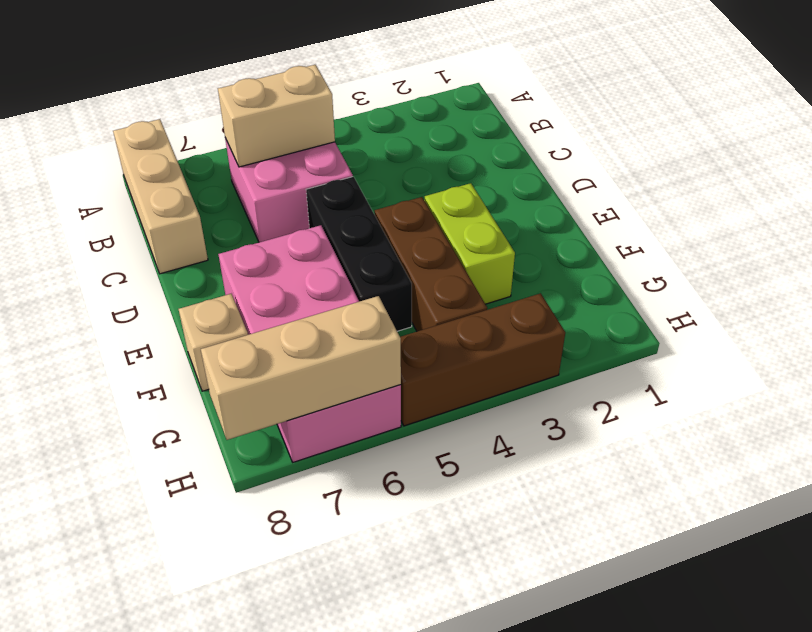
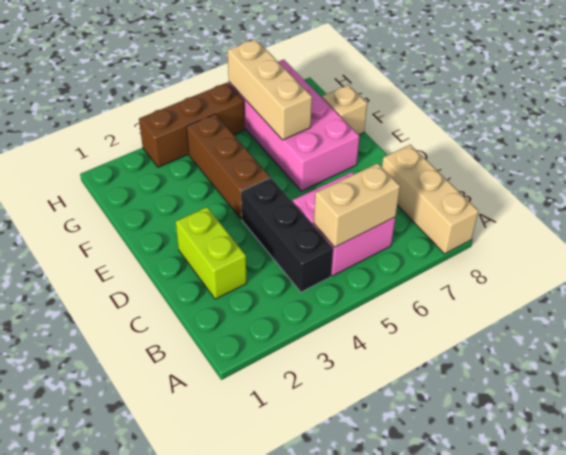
black brick D5:F5 level 1 -> black brick B4:D4 level 1
lime brick E3:F3 level 1 -> lime brick C2:D2 level 1
tan brick H6:H8 level 2 -> tan brick F6:H6 level 2

